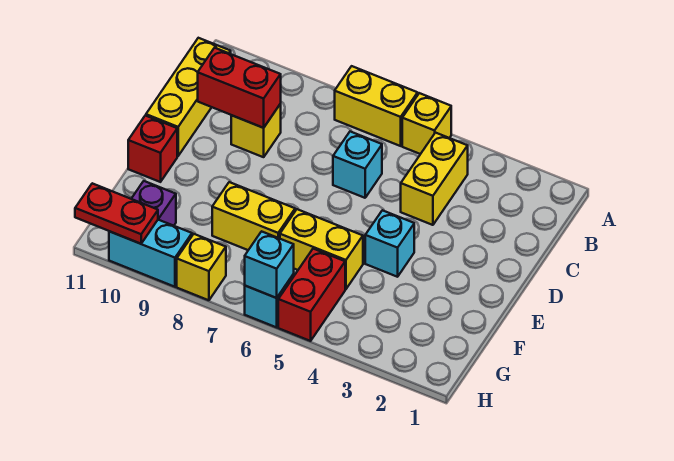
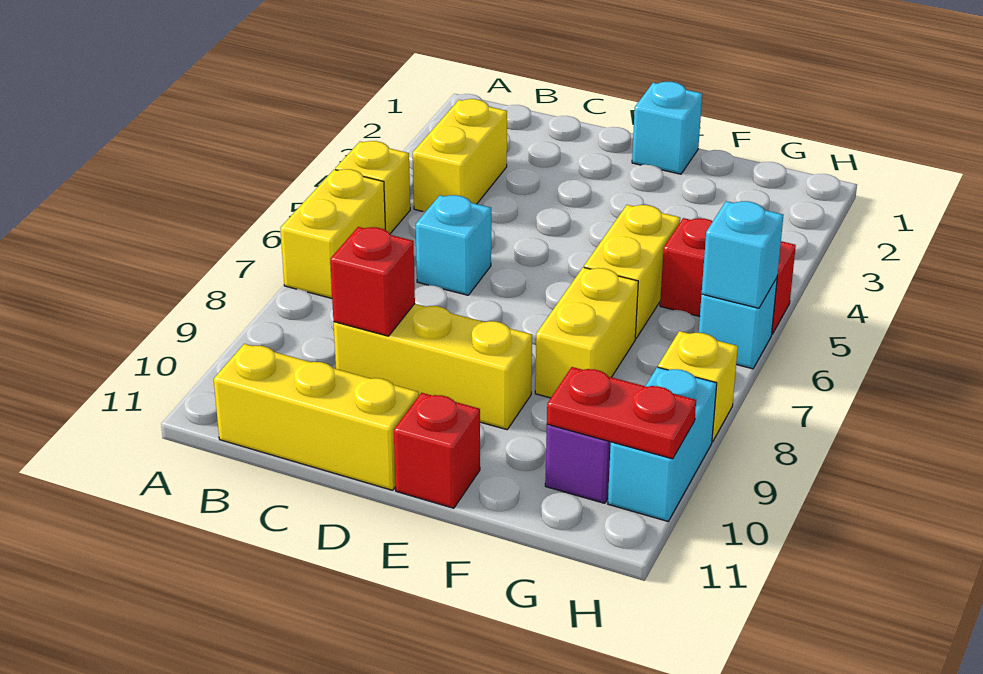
yellow brick B4:C4 level 1 -> yellow brick B3:B4 level 1
yellow brick C9 level 1 -> yellow brick C9:E9 level 1
red brick C9:C10 level 2 -> red brick C9 level 2
cyan brick E4 level 1 -> cyan brick E1 level 1
red plate H10:H11 level 2 -> red plate G10:H10 level 2

